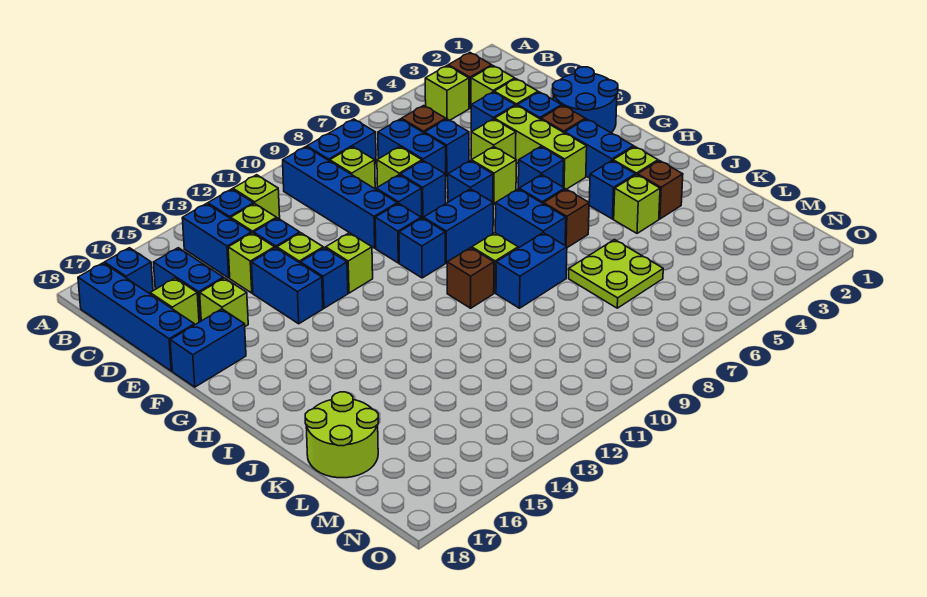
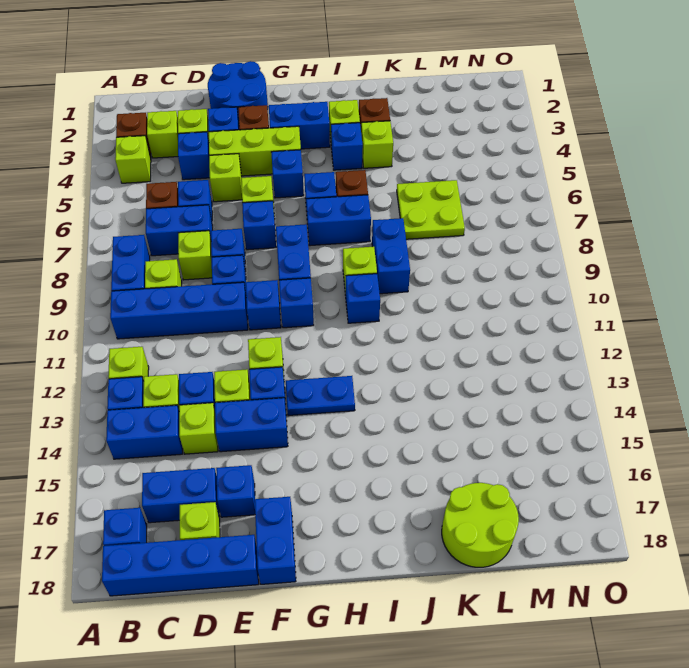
lime brick E16 level 1 -> blue brick E16 level 1
none -> blue plate G13:H13 level 1
brown brick I10 level 1 -> blue brick I10 level 1

